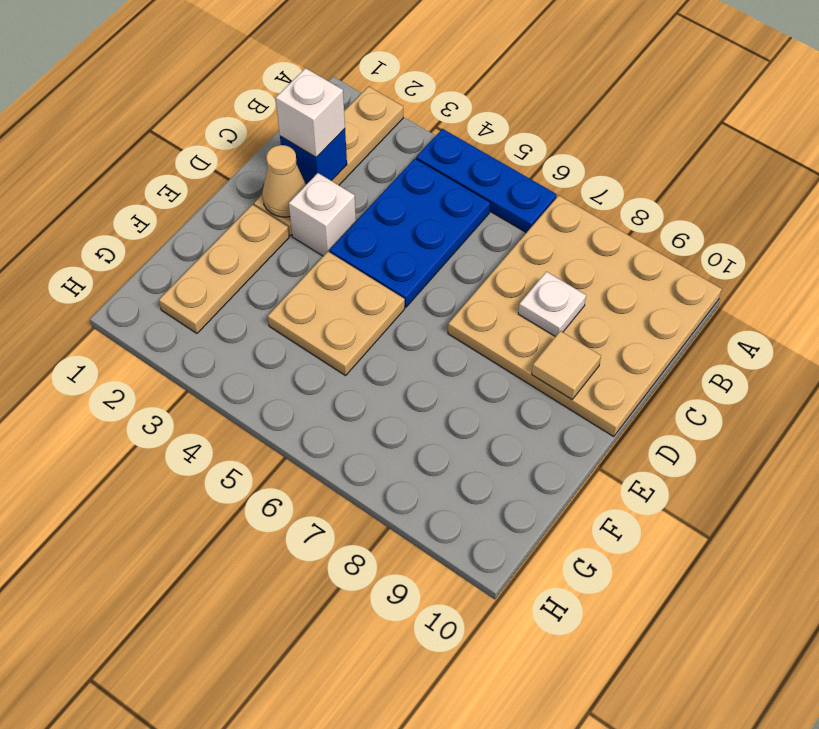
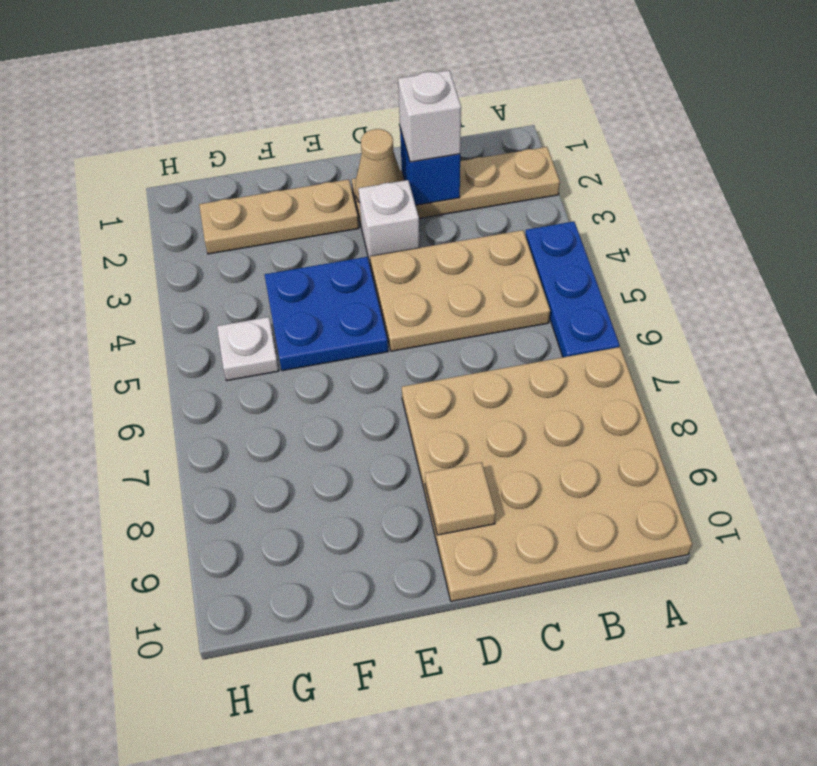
blue plate B4:D5 level 1 -> tan plate B4:D5 level 1
white plate C8 level 2 -> white plate G5 level 1
tan plate E4:F5 level 1 -> blue plate E4:F5 level 1

